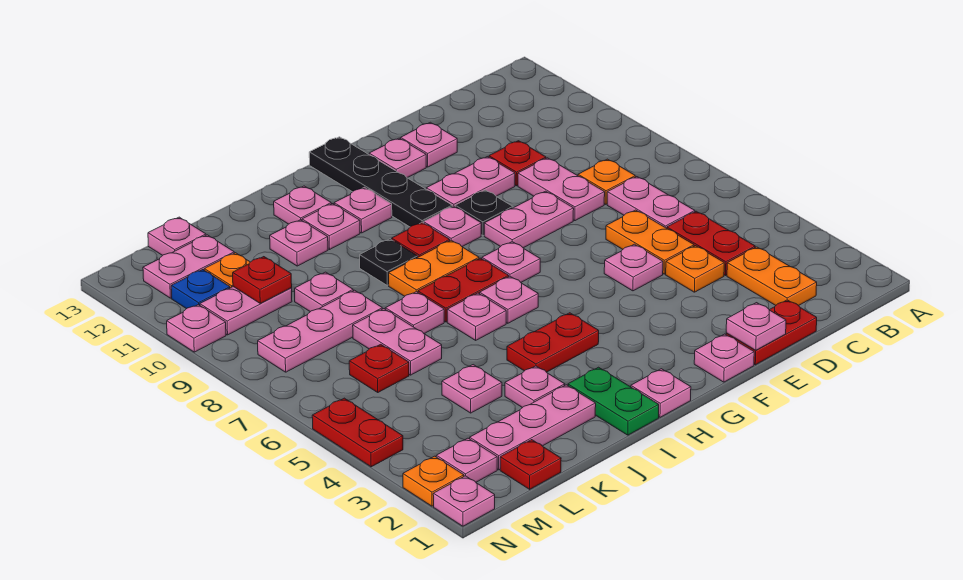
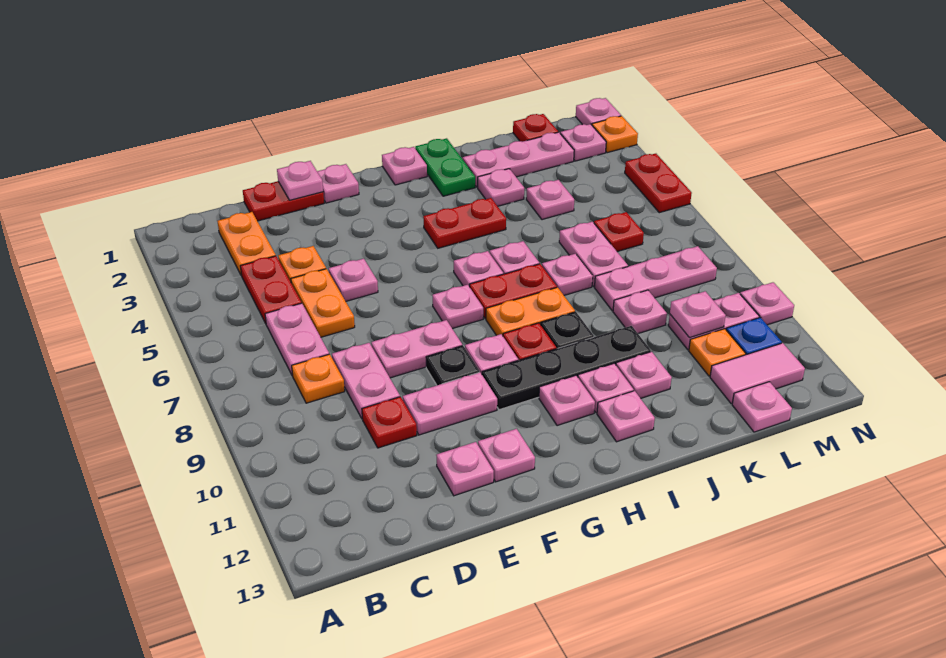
black plate G10:G13 level 1 -> black plate G10:J10 level 1
red plate L10 level 2 -> pink plate L10 level 2
pink plate L12:M12 level 1 -> pink tile L12:M12 level 1

